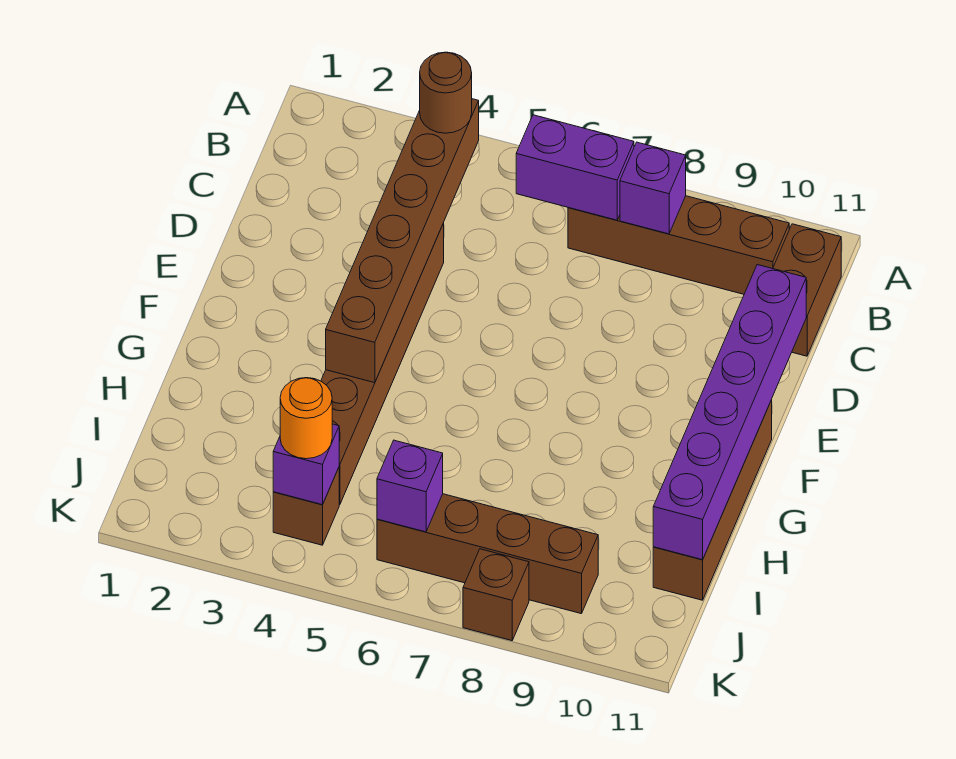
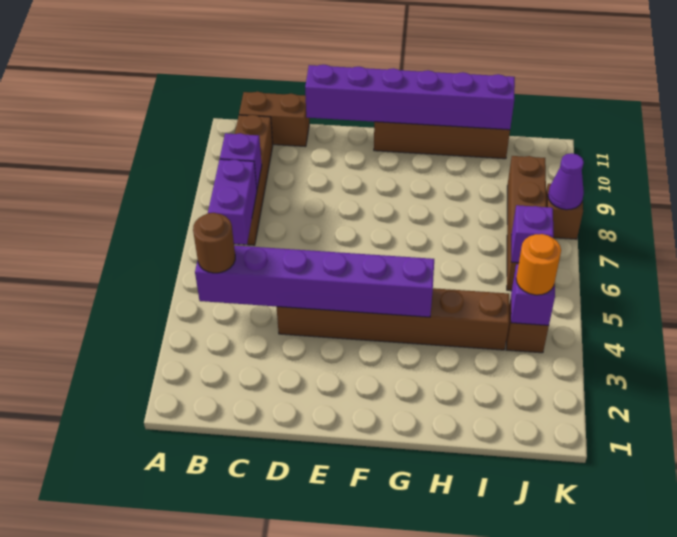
brown brick B4:G4 level 2 -> purple brick B4:G4 level 2
none -> purple cone K8 level 2

